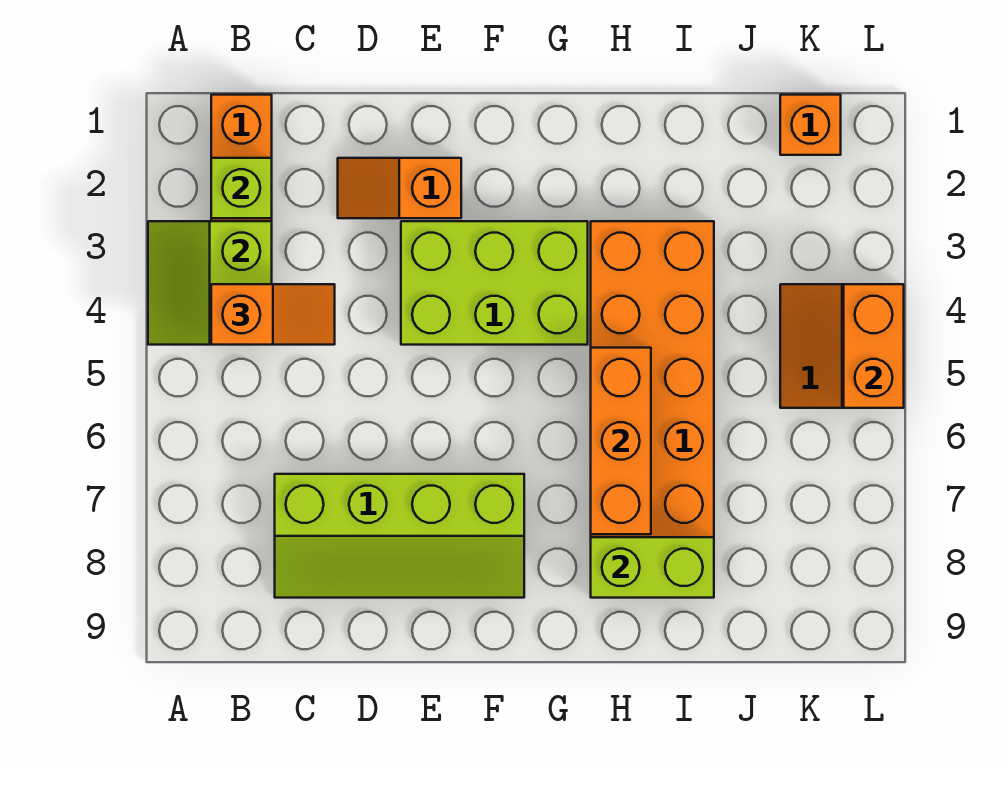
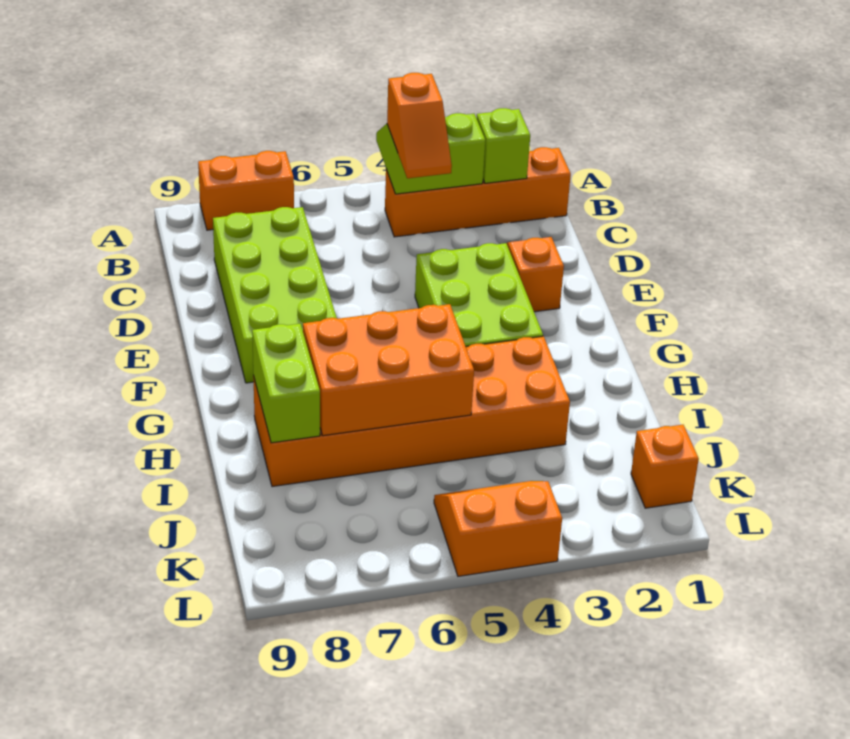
lime slope C7:F8 level 1 top 7 -> lime brick C7:F8 level 1
orange brick H5:H7 level 2 -> orange brick H5:I7 level 2
orange brick L4:L5 level 2 -> orange brick A7:A8 level 1

